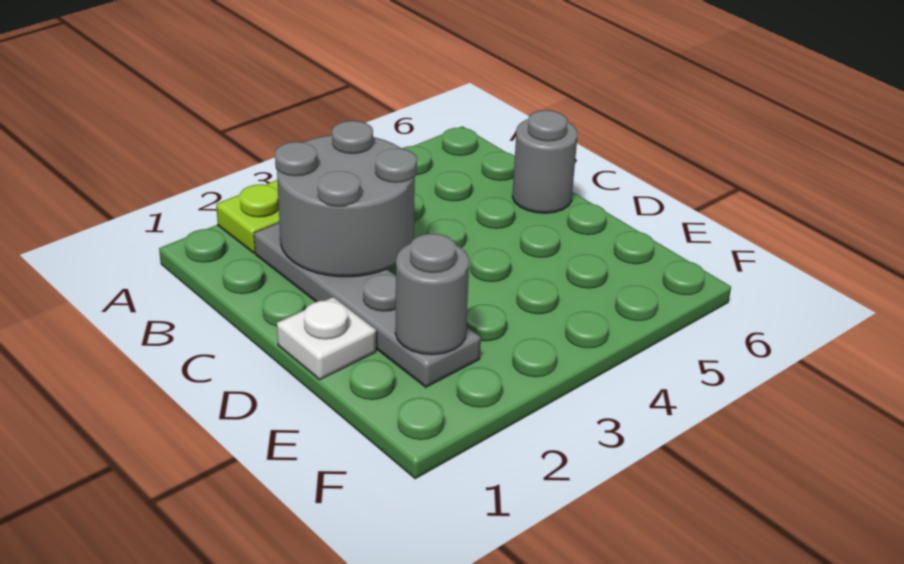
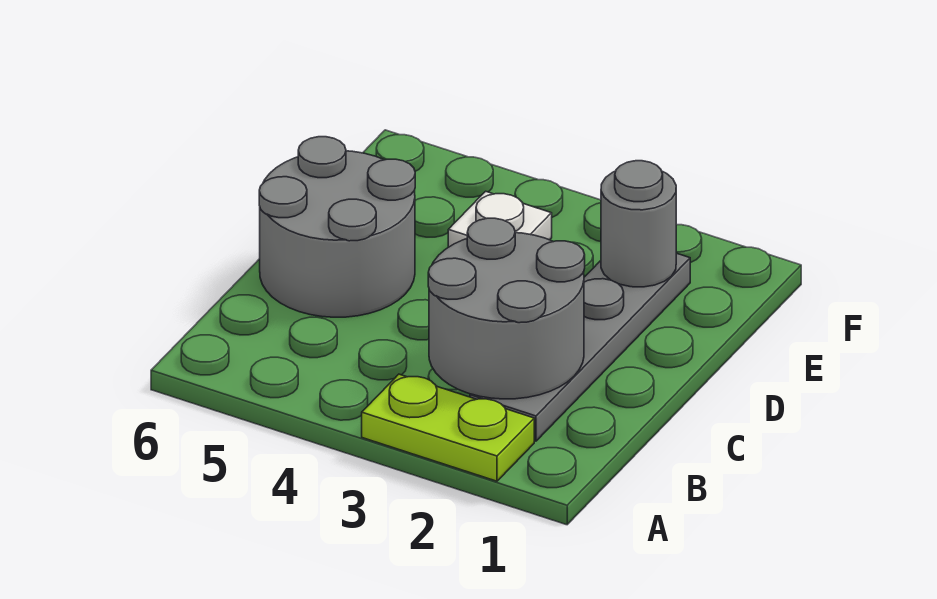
grey round brick C6 level 1 -> grey round brick C5:D6 level 1
white plate D1 level 1 -> white plate E4 level 1

